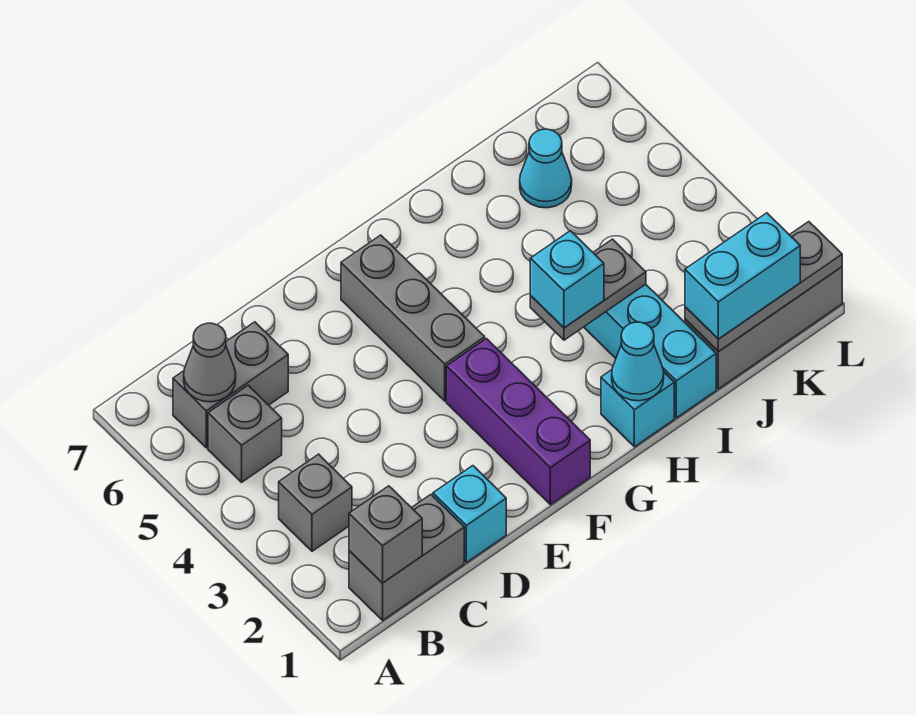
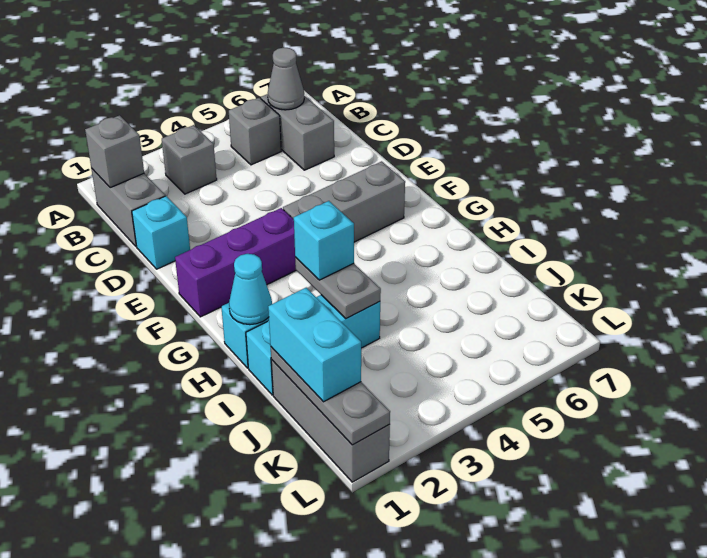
cyan cone J6 level 1 -> none

